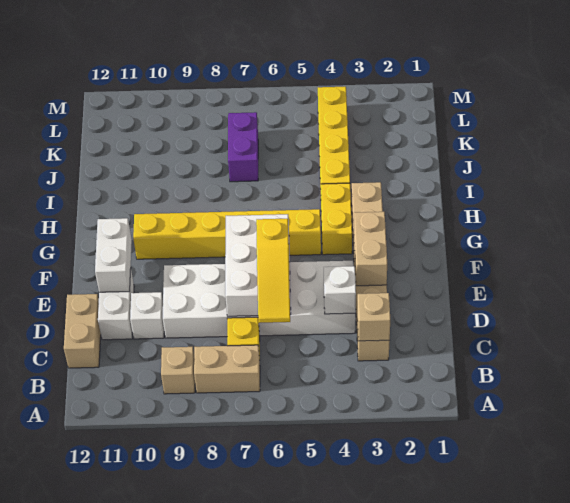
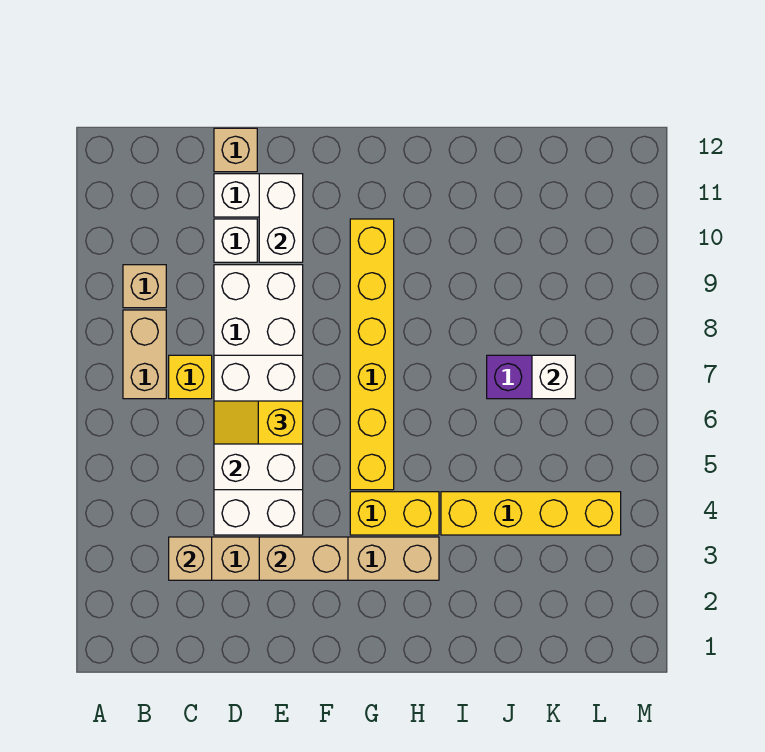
yellow slope C6:E6 level 3 top E -> yellow slope D6:E6 level 3 top E
tan brick C12:D12 level 1 -> tan brick D12 level 1
white brick D4 level 2 -> white brick K7 level 2
white brick D6:F7 level 2 -> white brick D5:E7 level 2
white brick E11:F11 level 2 -> white brick E10:E11 level 2

